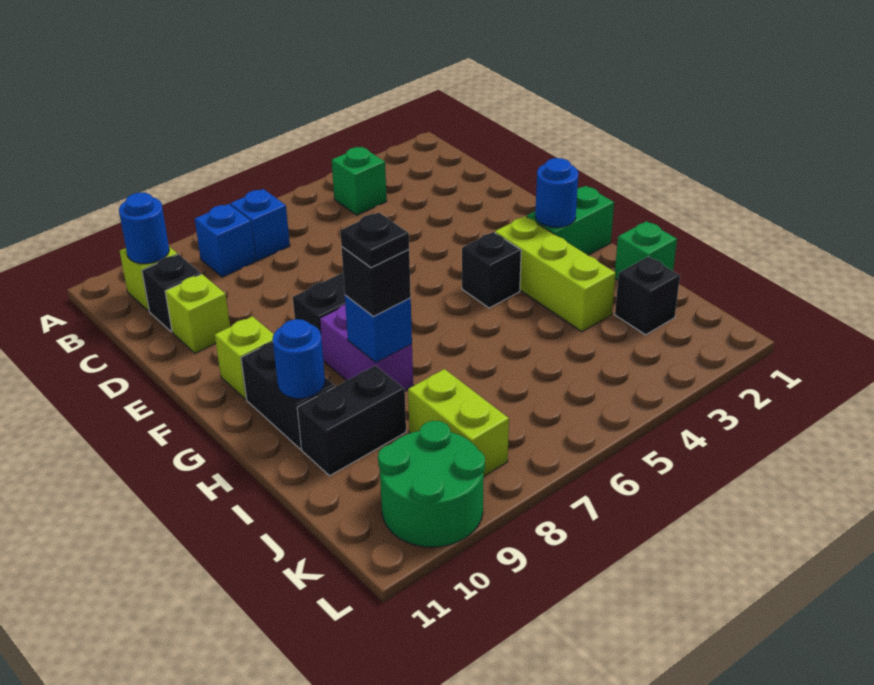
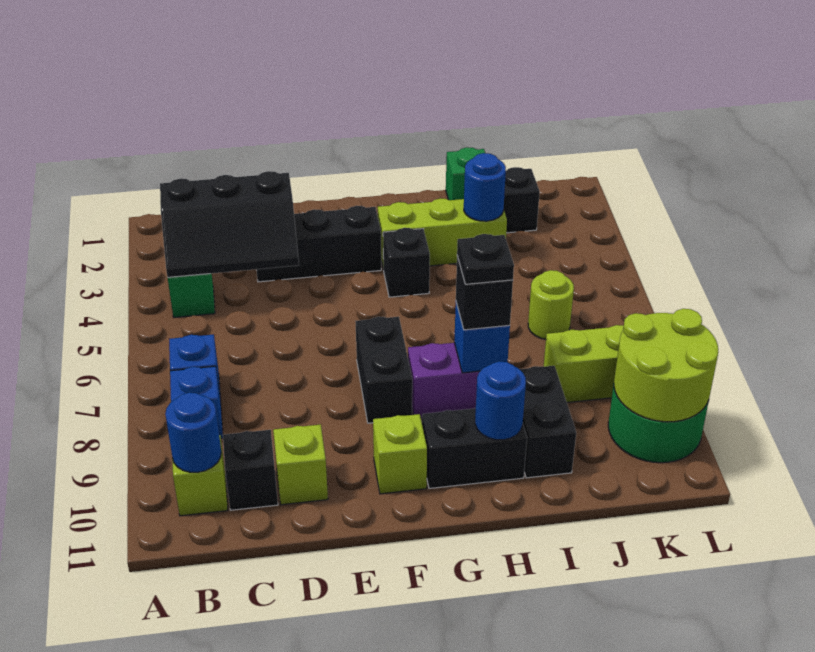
none -> black slope B3:D4 level 2 top 3
none -> black brick D3:F3 level 1
green brick G1:G2 level 1 -> none
blue round brick G2 level 2 -> blue round brick I3 level 2
none -> lime round brick J6 level 1
none -> lime round brick K9:L10 level 2

